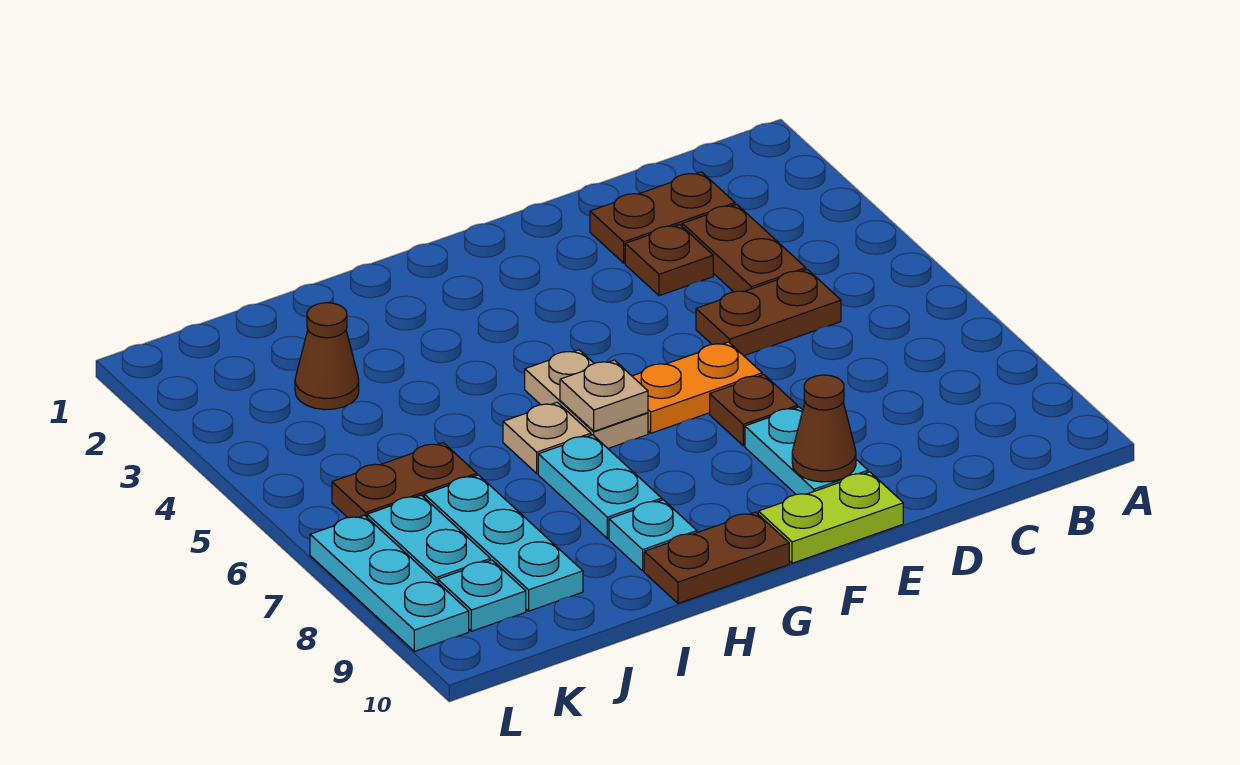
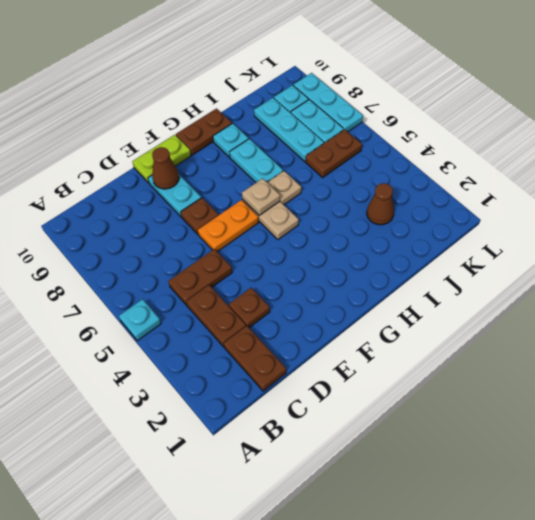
none -> cyan plate A5 level 1
brown plate C2:D2 level 1 -> brown plate C1:C2 level 1

